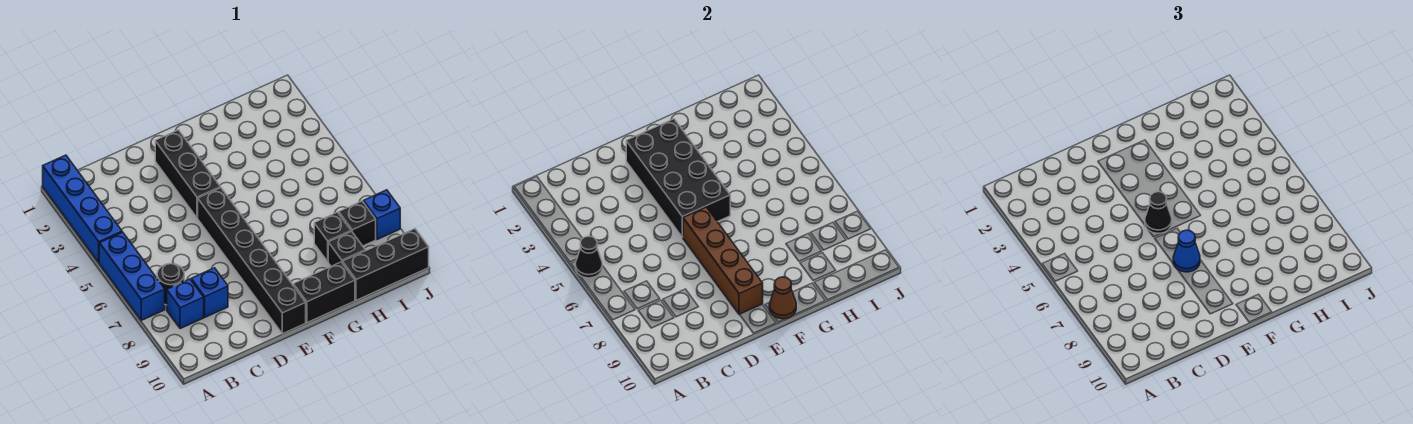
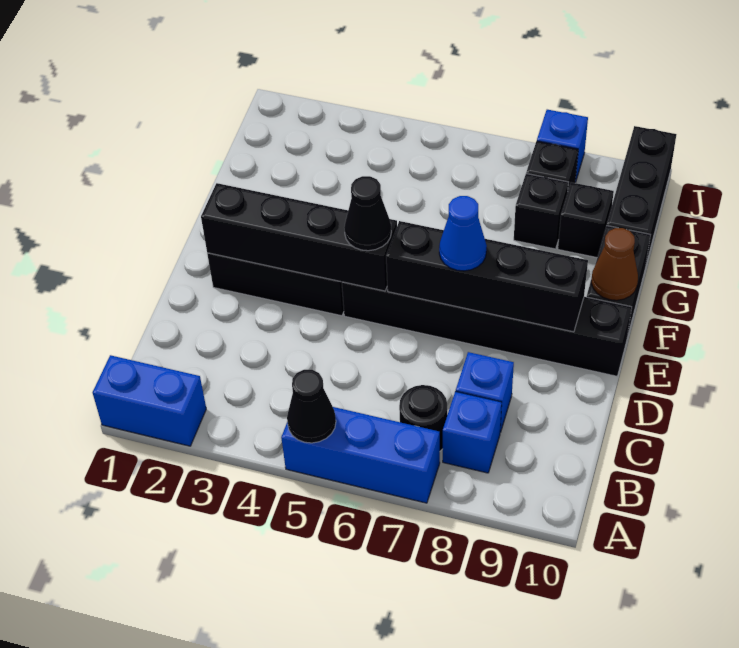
blue brick A1:A4 level 1 -> blue brick A1:A2 level 1
black brick E2:F5 level 2 -> black brick E2:E5 level 2
brown brick E6:E9 level 2 -> black brick E6:E9 level 2

